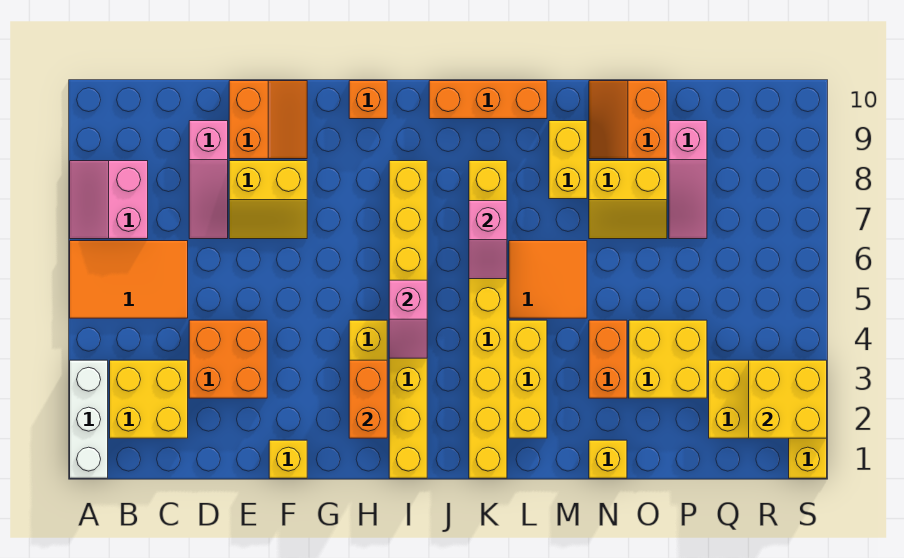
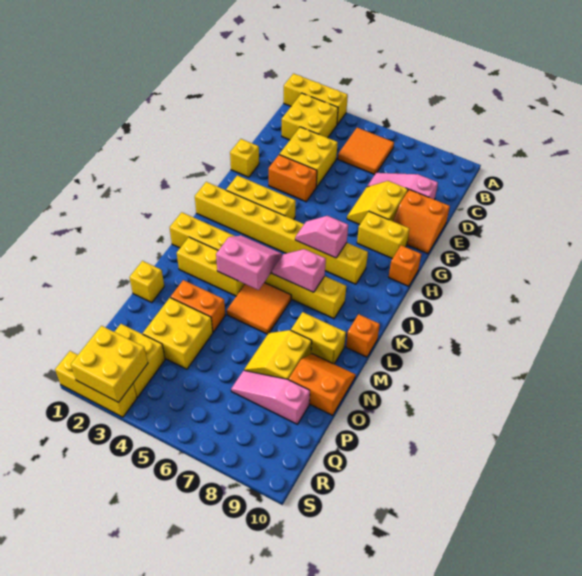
white brick A1:A3 level 1 -> yellow brick A1:A3 level 1
orange tile A5:C6 level 1 -> orange tile B5:C6 level 1
pink slope A7:B8 level 1 top B -> pink slope K4:L5 level 2 top L
orange brick D3:E4 level 1 -> yellow brick D3:E4 level 1
none -> yellow brick G8:G9 level 1
orange brick H2:H3 level 2 -> orange brick F3:F4 level 1
pink slope I4:I5 level 2 top 5 -> pink slope I6:I7 level 2 top 7
orange brick J10:L10 level 1 -> orange brick L10 level 1

